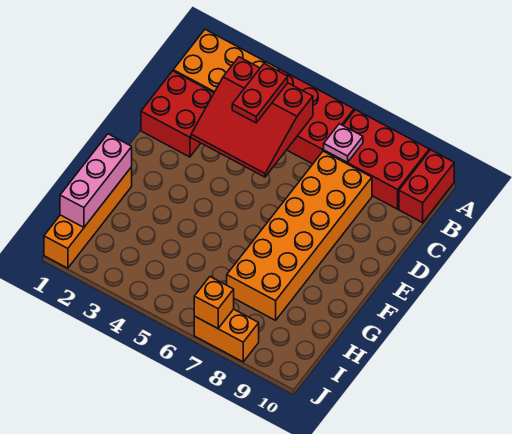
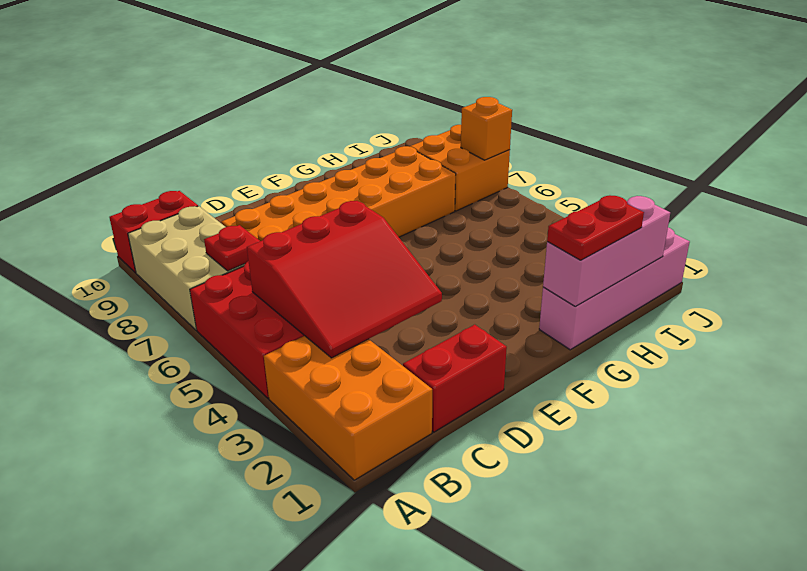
red brick A7:B9 level 1 -> tan brick A7:B9 level 1
red slope B3:D5 level 2 top B -> red slope B3:D5 level 2 top 5
red plate B4:C4 level 3 -> red plate G1:H1 level 3
pink plate B7 level 2 -> red plate B7 level 2
red brick C1:D2 level 1 -> red brick C1:D1 level 1
orange brick G1:J1 level 1 -> pink brick G1:J1 level 1
orange brick J7:J8 level 1 -> orange brick I7:J8 level 1

